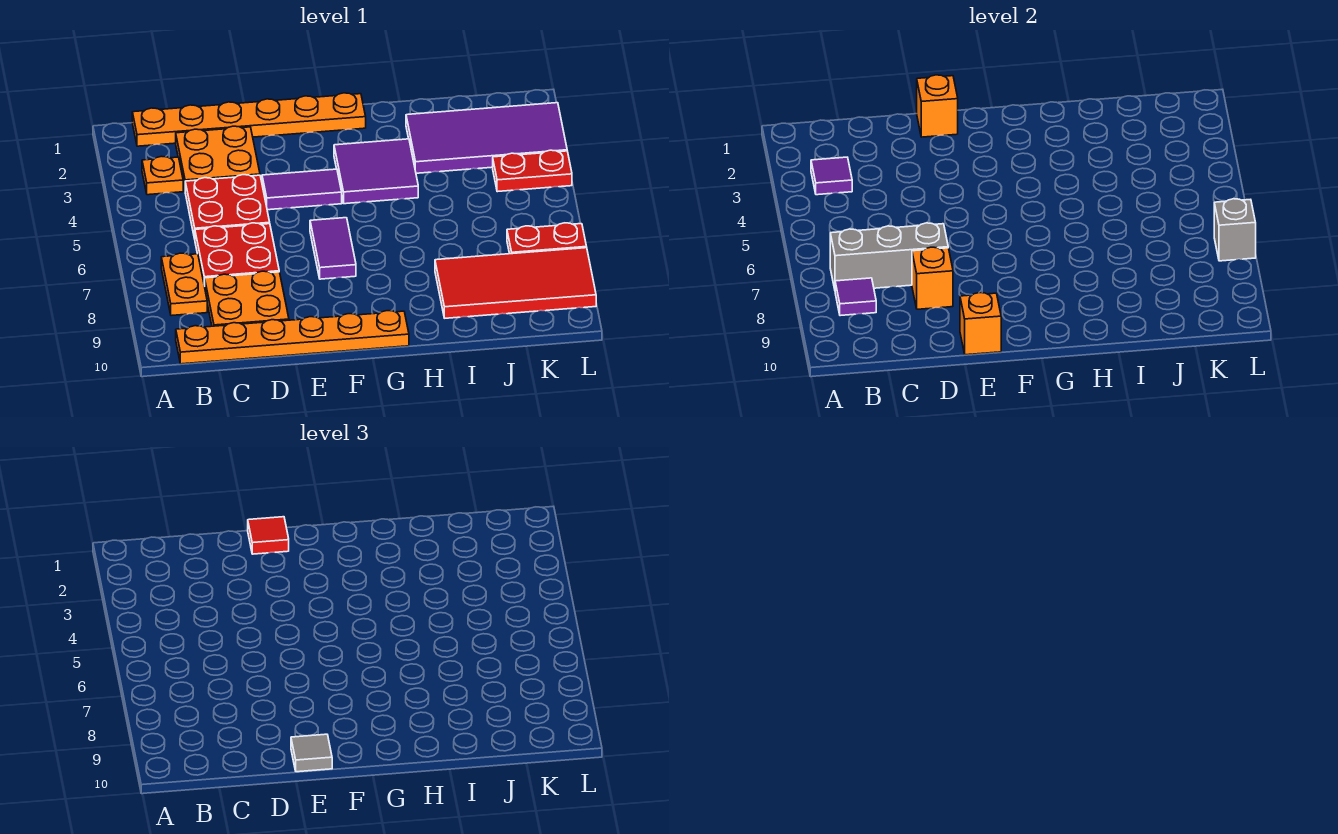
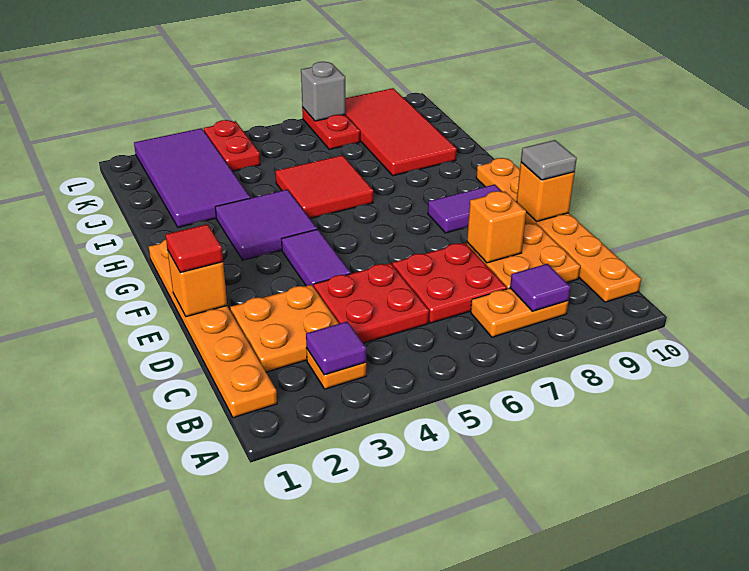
grey brick B7:D7 level 2 -> none
purple tile F6:F7 level 1 -> purple tile F8:F9 level 1
none -> red tile H5:I6 level 1

